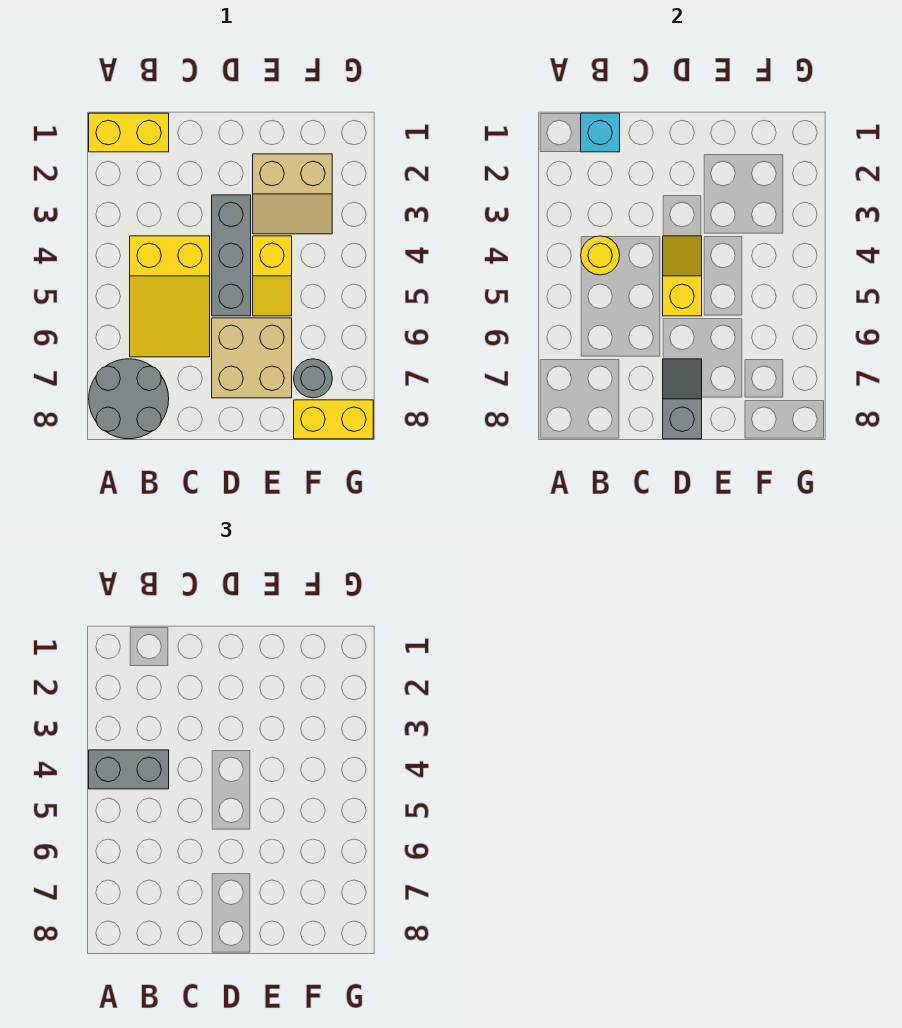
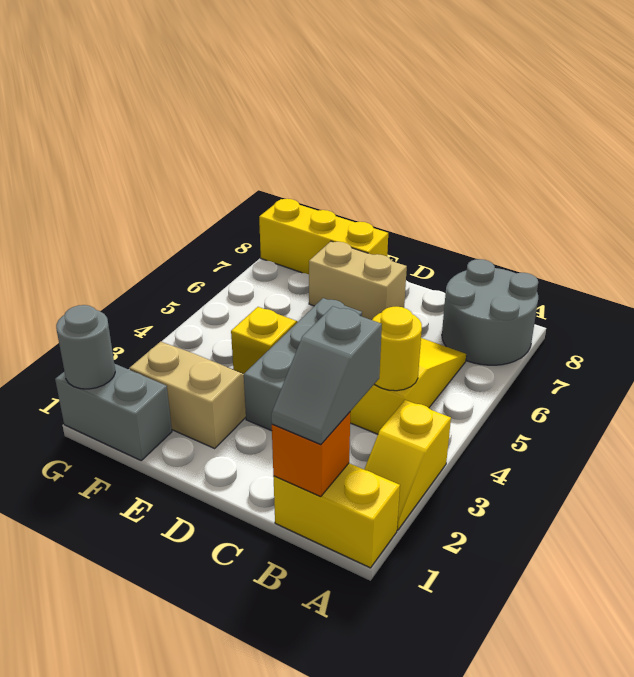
grey brick A4:B4 level 3 -> grey brick F1:G1 level 1
cyan brick B1 level 2 -> orange brick B1 level 2
yellow slope D4:D5 level 2 top 5 -> yellow slope A2:A3 level 1 top 3
tan brick D6:E7 level 1 -> tan brick D7:E7 level 1
grey slope D7:D8 level 2 top 8 -> grey slope B1:B2 level 3 top 2
grey round brick F7 level 1 -> grey round brick G1 level 2
yellow brick F8:G8 level 1 -> yellow brick E8:G8 level 1

